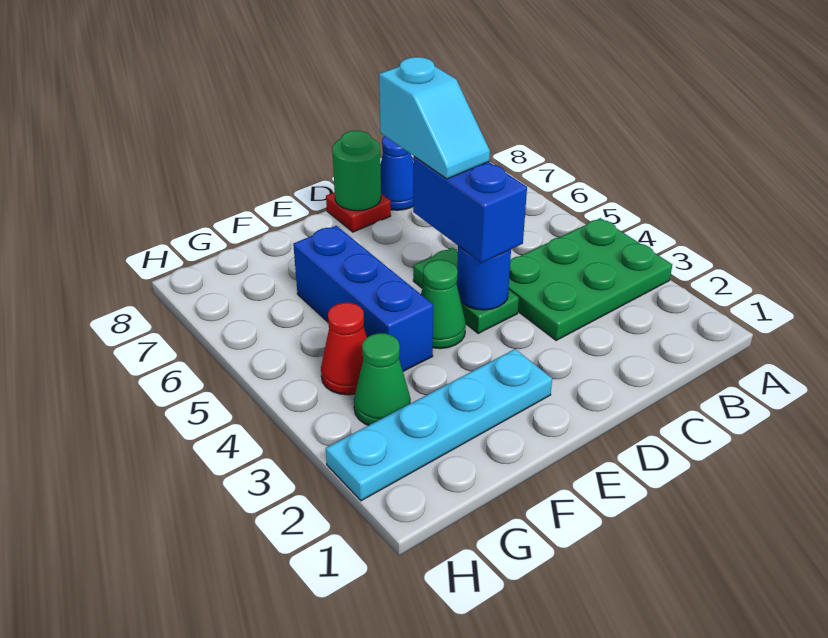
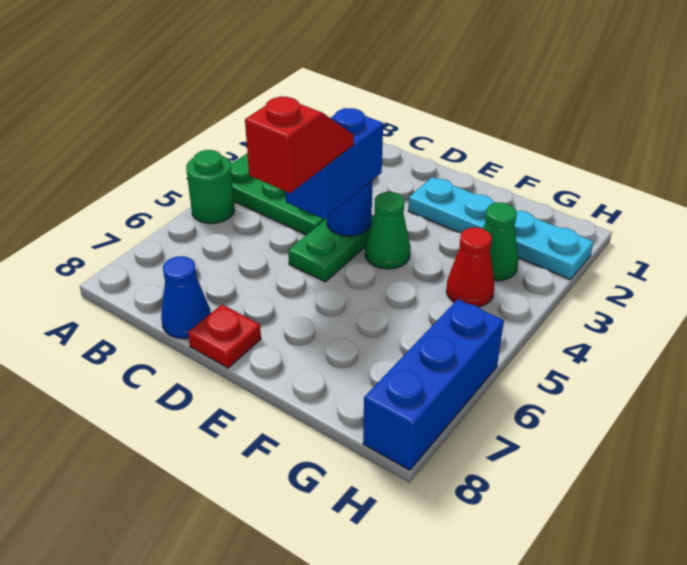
cyan slope D5:D6 level 4 top 6 -> red slope D5:D6 level 4 top 6
green round brick D8 level 2 -> green round brick A5 level 1
blue brick F4:F6 level 1 -> blue brick H6:H8 level 1

